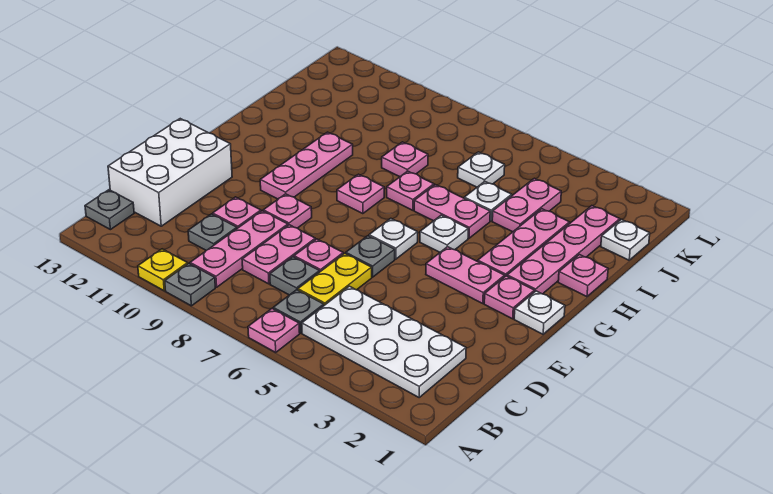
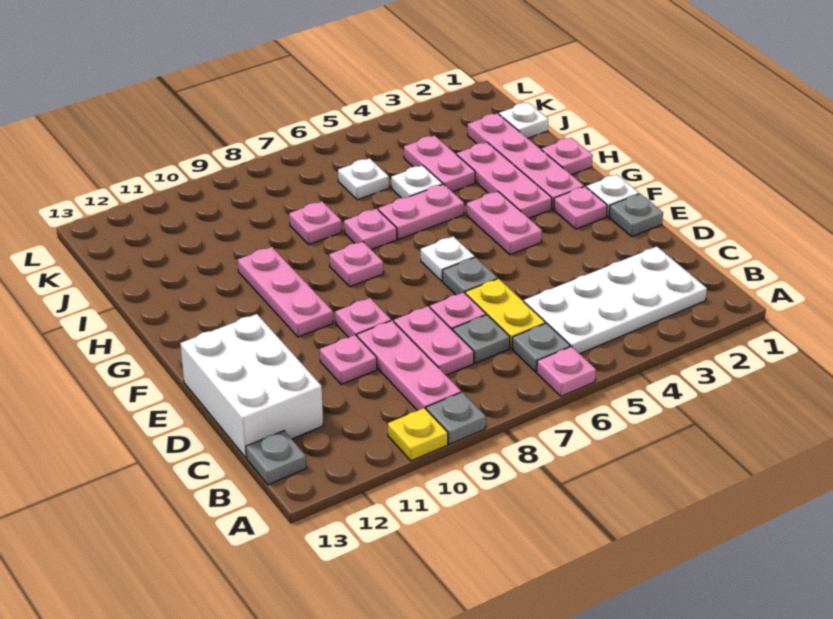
grey plate C10 level 1 -> grey plate E1 level 1
pink plate F3:F4 level 1 -> pink plate F4:G4 level 1
white plate G5 level 1 -> none

